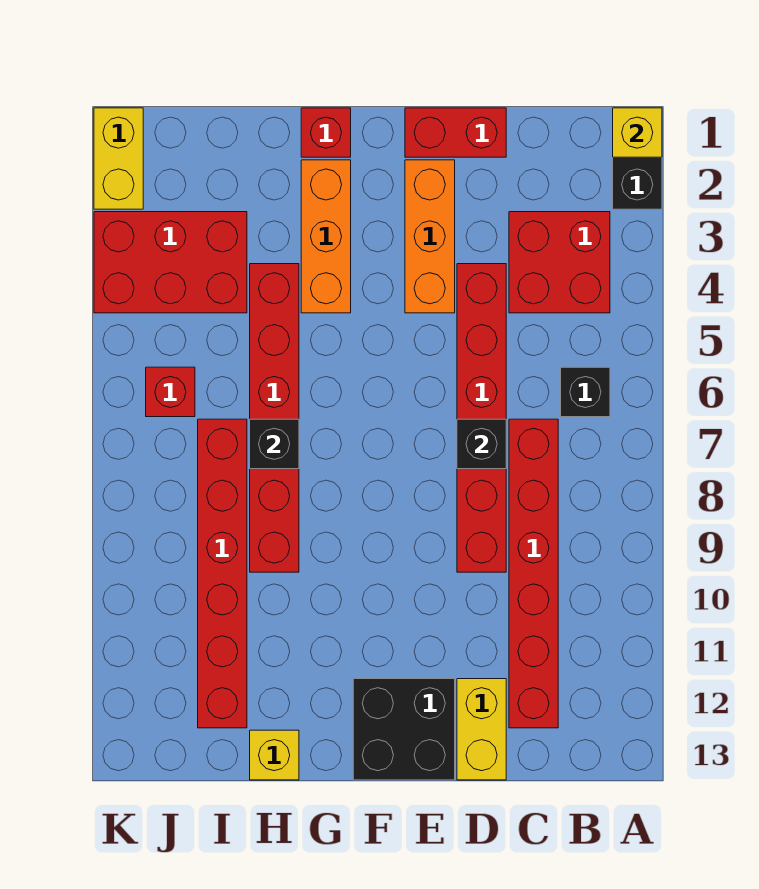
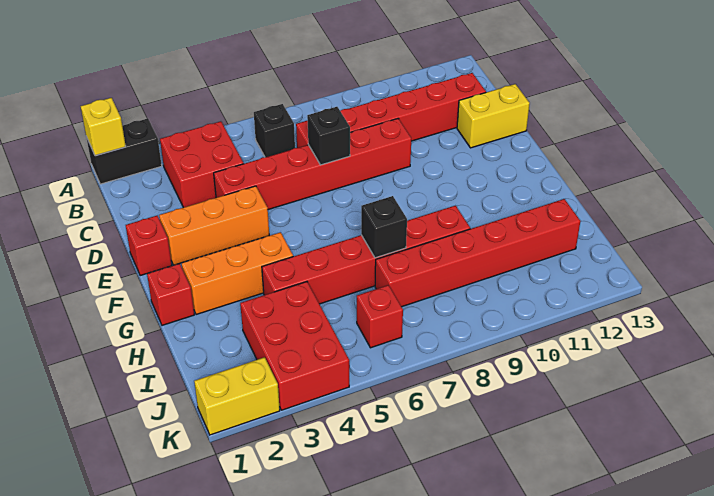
red brick D1:E1 level 1 -> red brick E1 level 1
black brick E12:F13 level 1 -> none
yellow brick H13 level 1 -> none

